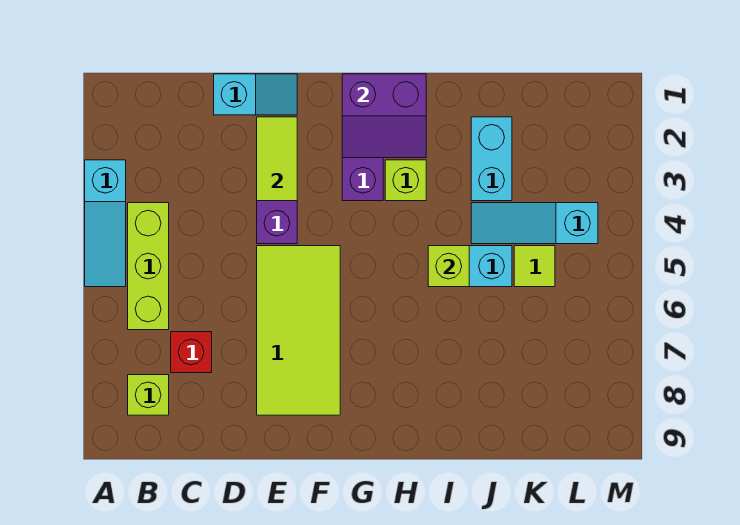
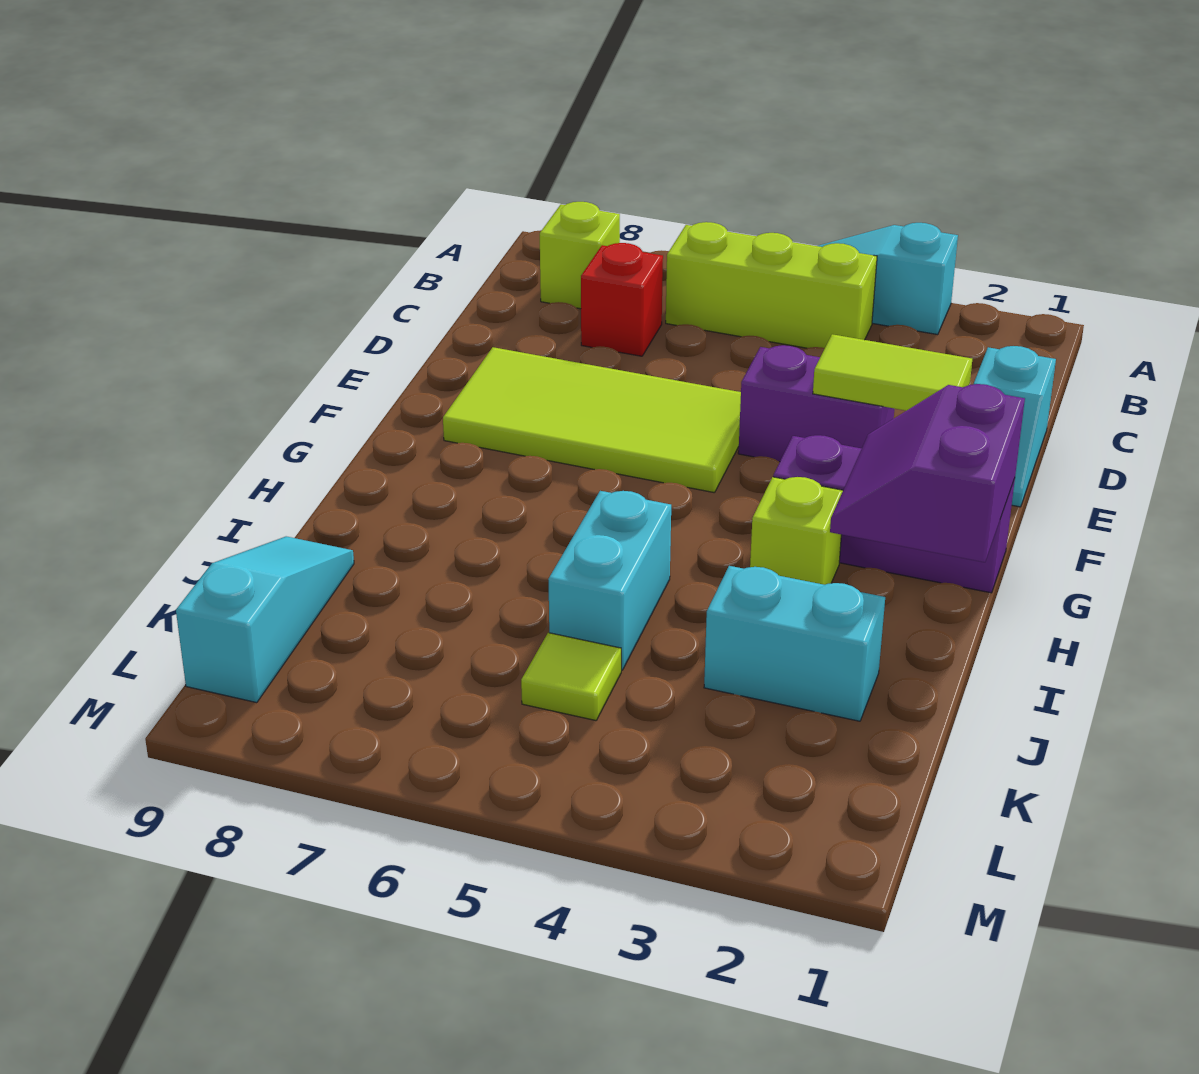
lime brick I5 level 2 -> none
cyan slope J4:L4 level 1 top L -> cyan slope J9:L9 level 1 top L

